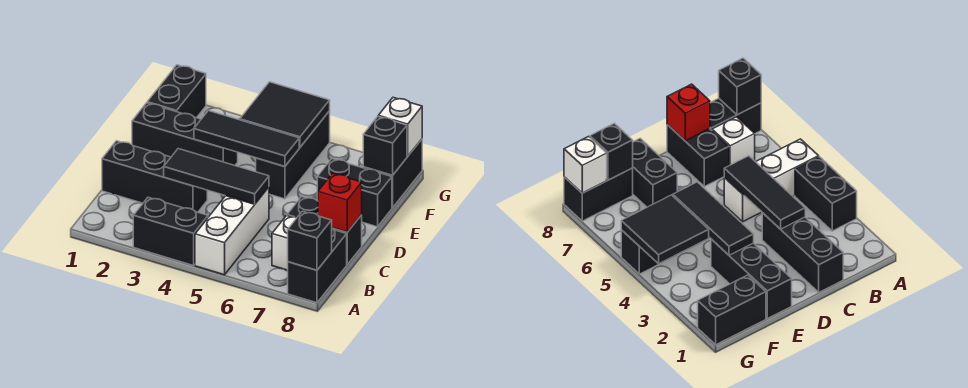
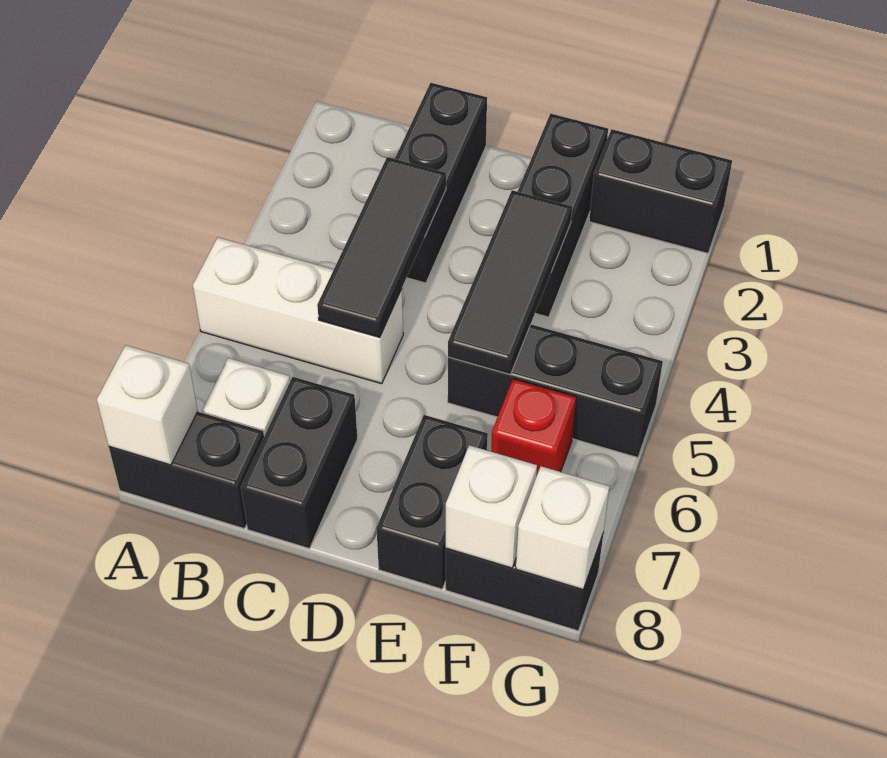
black brick A3:A4 level 1 -> none
black brick A8 level 2 -> white brick A8 level 2
red brick C8 level 2 -> red brick F6 level 1
black tile F4:G5 level 2 -> none
black brick F8 level 2 -> white brick F8 level 2

